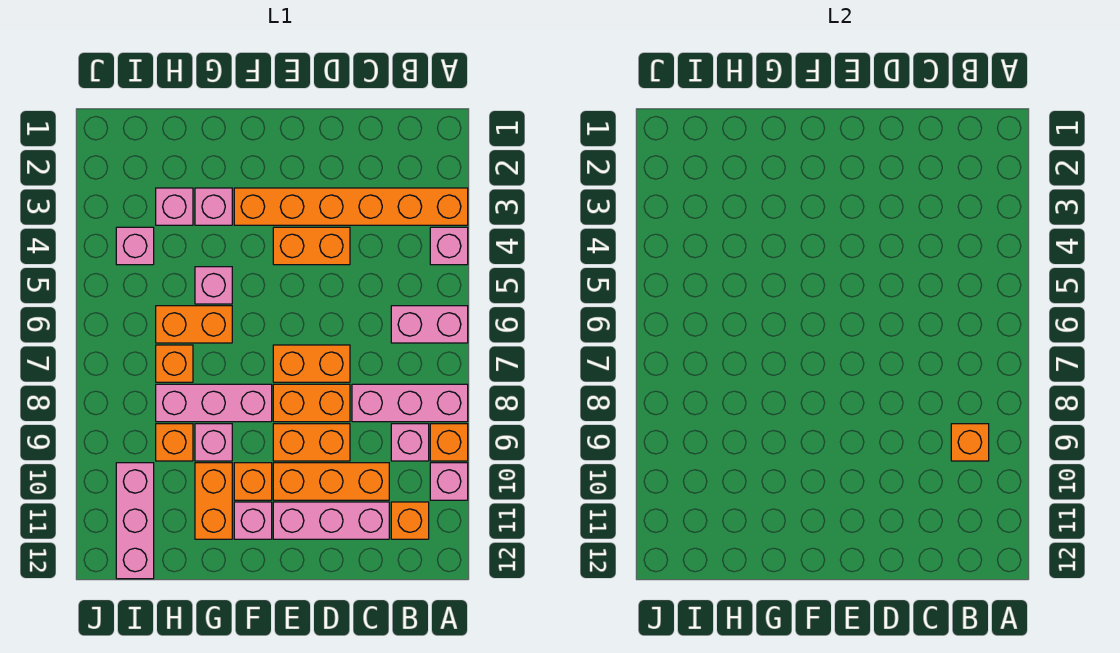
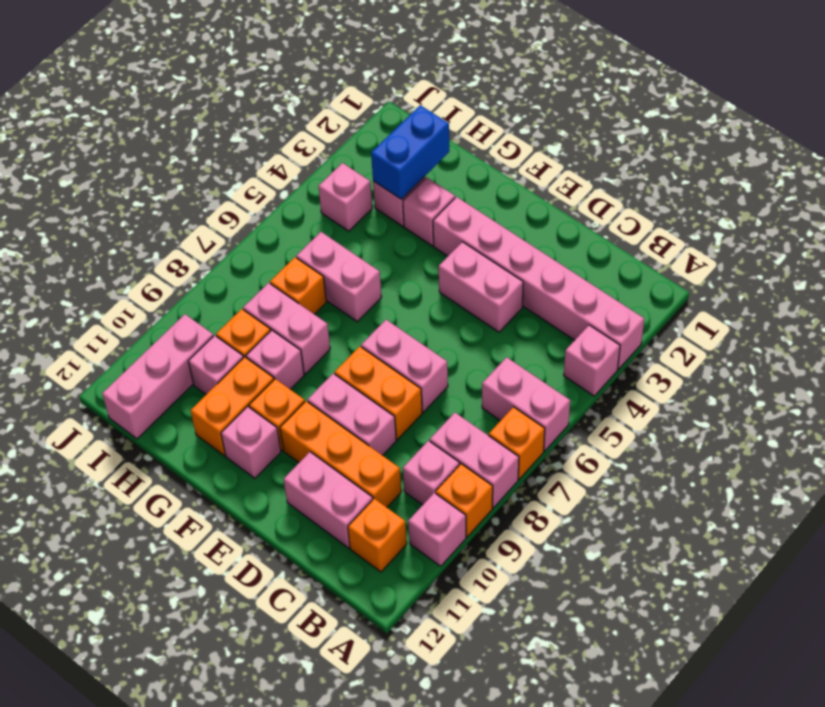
orange brick A3:F3 level 1 -> pink brick A3:F3 level 1
pink brick A8:C8 level 1 -> pink brick A8:B8 level 1
orange brick B9 level 2 -> orange brick A7 level 1
pink brick C11:E11 level 1 -> pink brick C11:D11 level 1
orange brick D4:E4 level 1 -> pink brick D4:E4 level 1
orange brick D7:E7 level 1 -> pink brick D7:E7 level 1
orange brick D9:E9 level 1 -> pink brick D9:E9 level 1
pink brick F8:H8 level 1 -> pink brick G8:H8 level 1
pink brick G5 level 1 -> pink brick H10 level 1
orange brick G6:H6 level 1 -> pink brick G6:H6 level 1
none -> blue brick H2:H3 level 2

